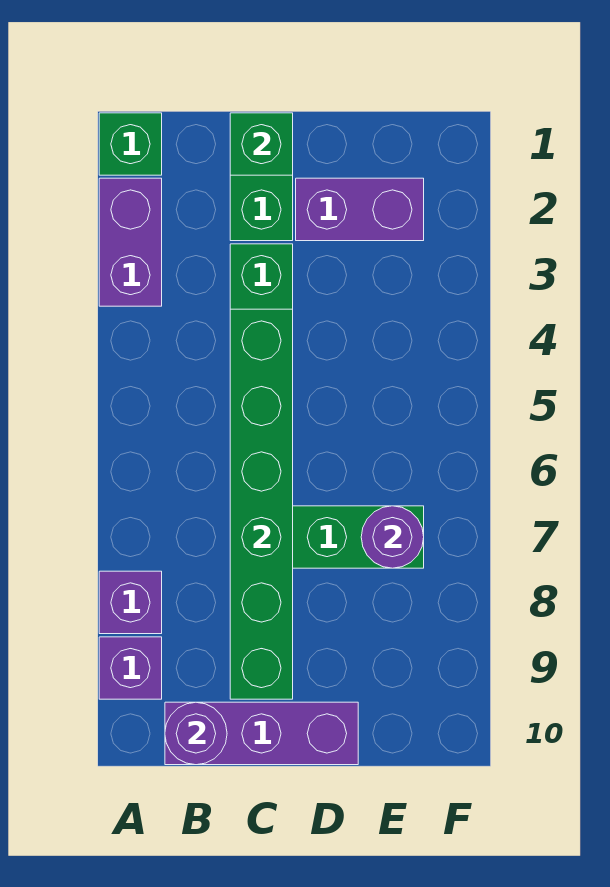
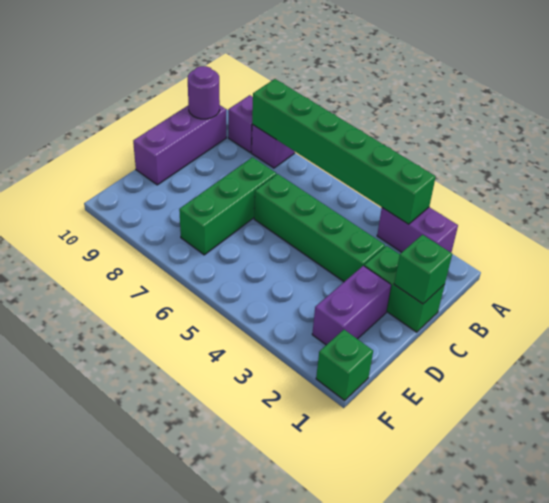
green brick A1 level 1 -> green brick F1 level 1
green brick C4:C9 level 2 -> green brick A3:A8 level 2
purple round brick E7 level 2 -> none

